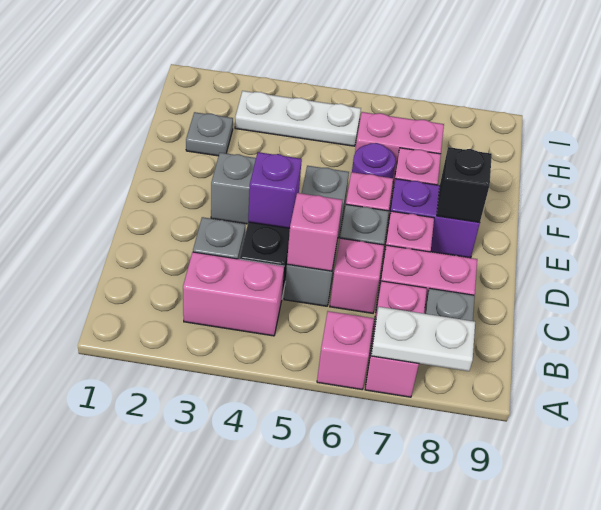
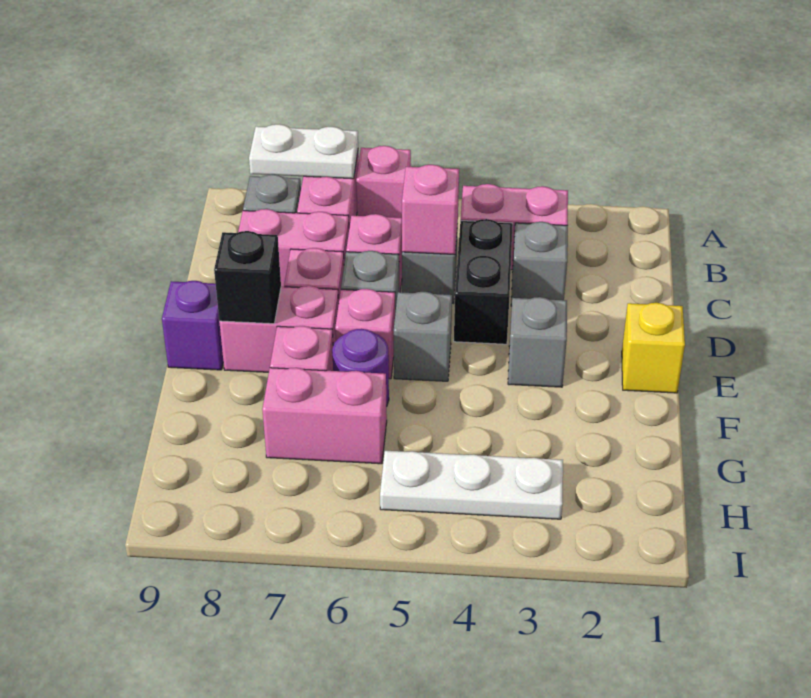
purple brick D4 level 2 -> purple brick E9 level 1
none -> yellow brick E1 level 1
purple brick E7:E8 level 1 -> pink brick E7:E8 level 1
grey plate G2 level 1 -> none

